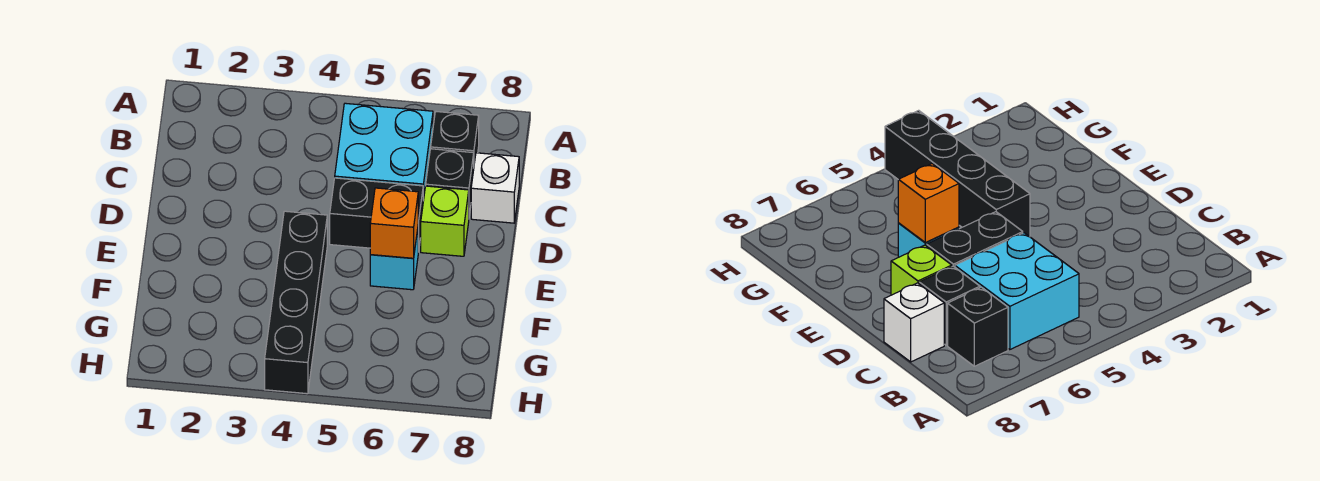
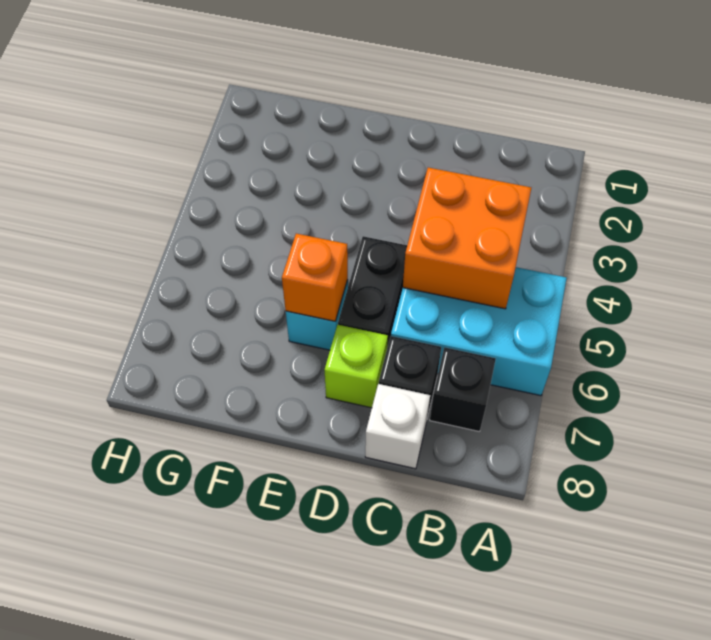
none -> orange brick B4:C5 level 2
cyan brick B5:C6 level 1 -> cyan brick A5:C6 level 1
black brick E4:H4 level 1 -> none

